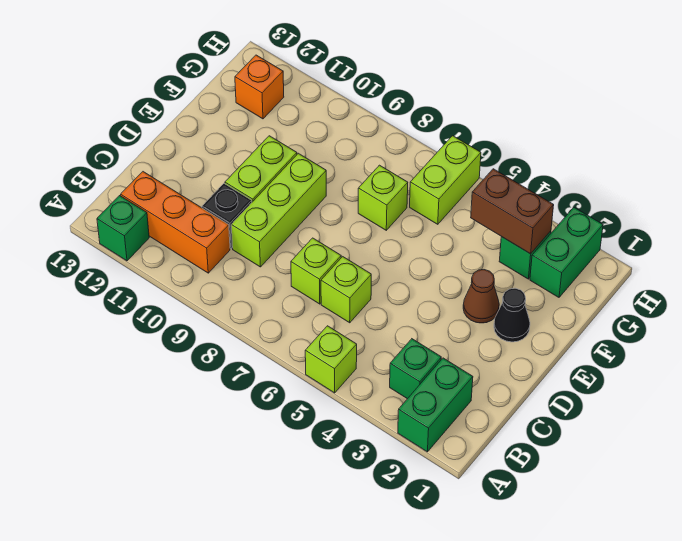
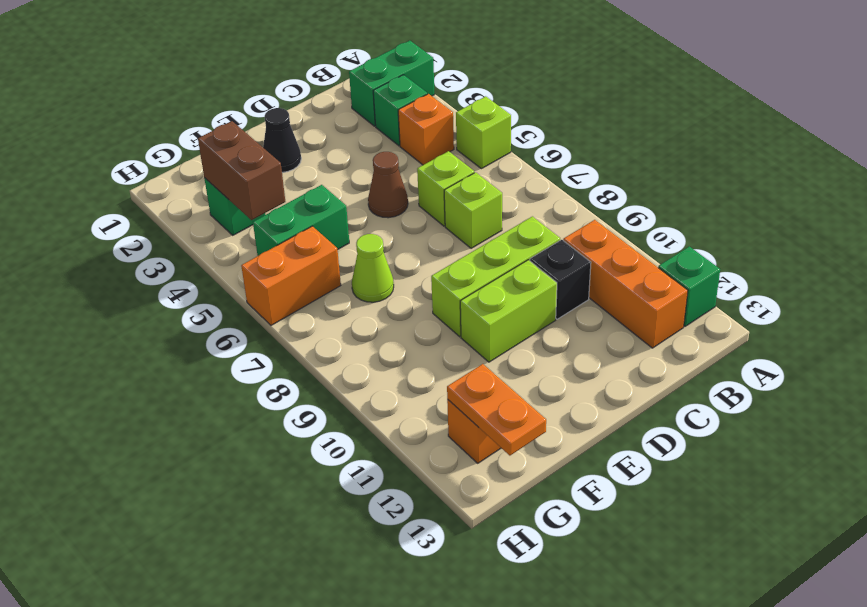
none -> orange brick B4 level 1
brown cone E3 level 1 -> brown cone D5 level 1
lime brick F7 level 1 -> lime cone F7 level 1
green brick G2:H2 level 1 -> green brick F5:G5 level 1
lime brick G6:H6 level 1 -> orange brick G6:H6 level 1
none -> orange plate G12:G13 level 2

